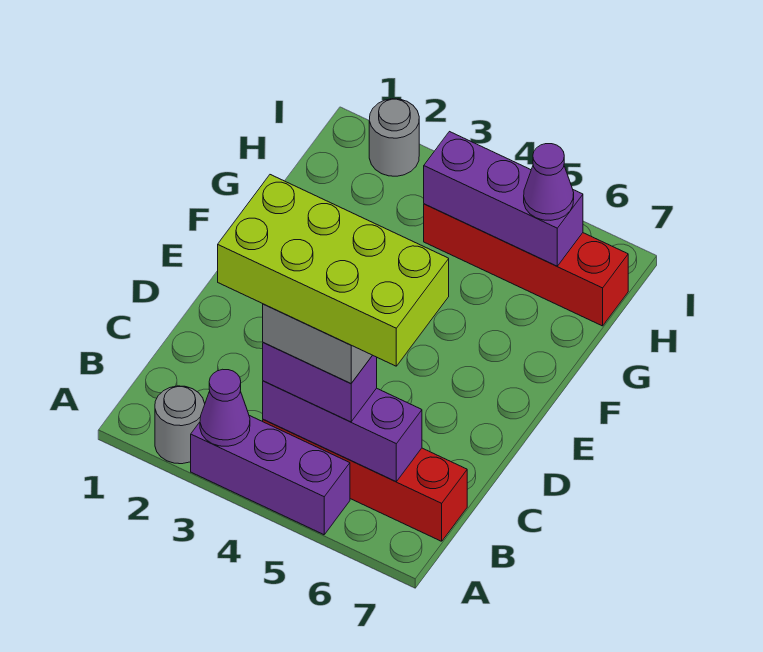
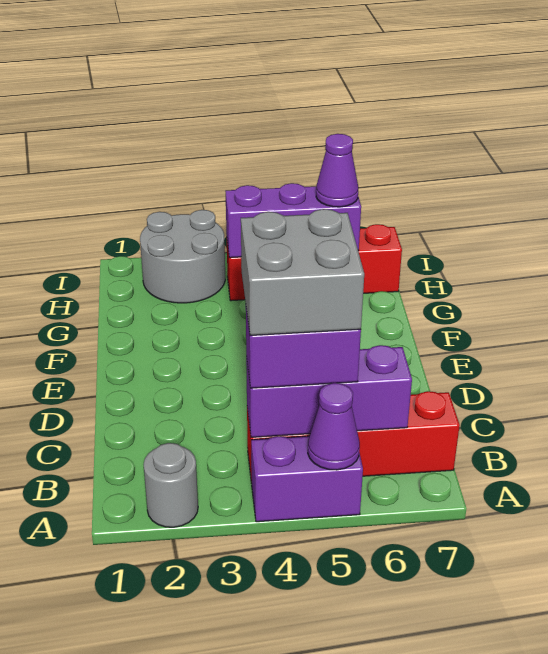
purple brick A3:A5 level 1 -> purple brick A4:A5 level 1
purple cone A3 level 2 -> purple cone A5 level 2
lime brick B3:C6 level 5 -> none
grey round brick I2 level 1 -> grey round brick H2:I3 level 1

